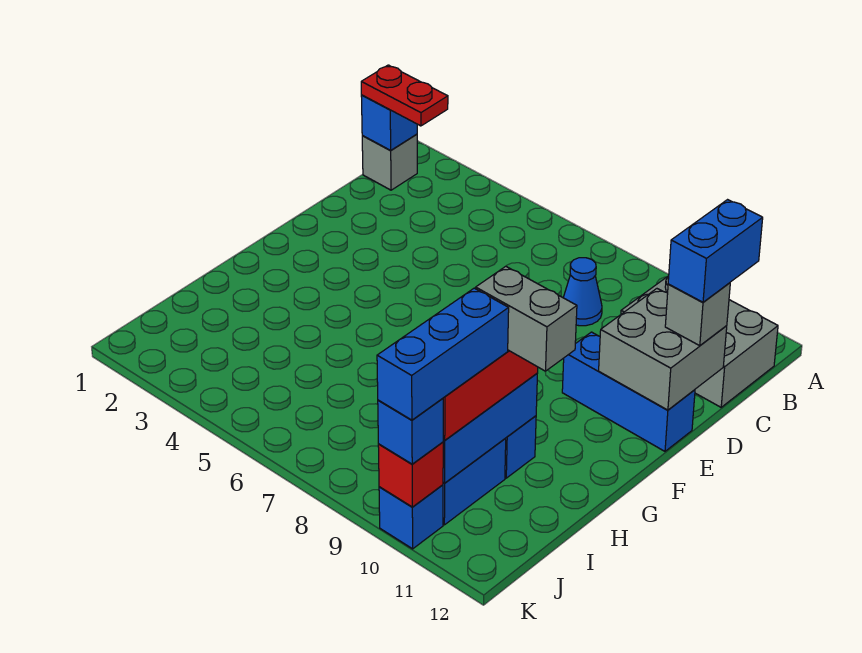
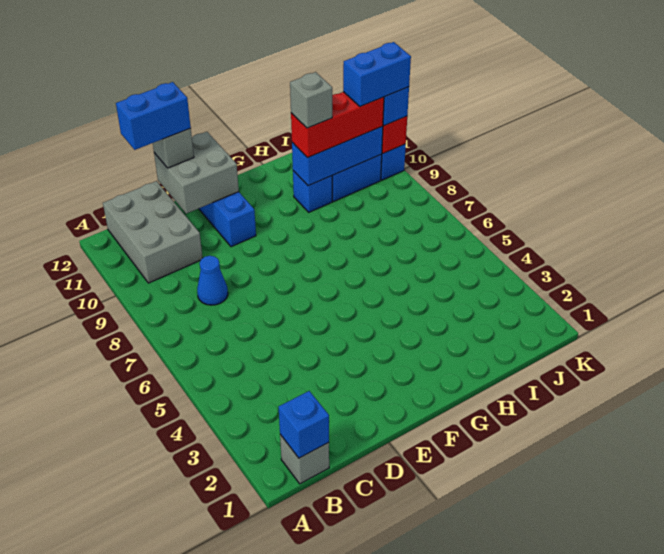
red plate B1:B2 level 3 -> none
grey brick H10:H11 level 4 -> grey brick H10 level 4
blue brick I10:K10 level 4 -> blue brick J10:K10 level 4

